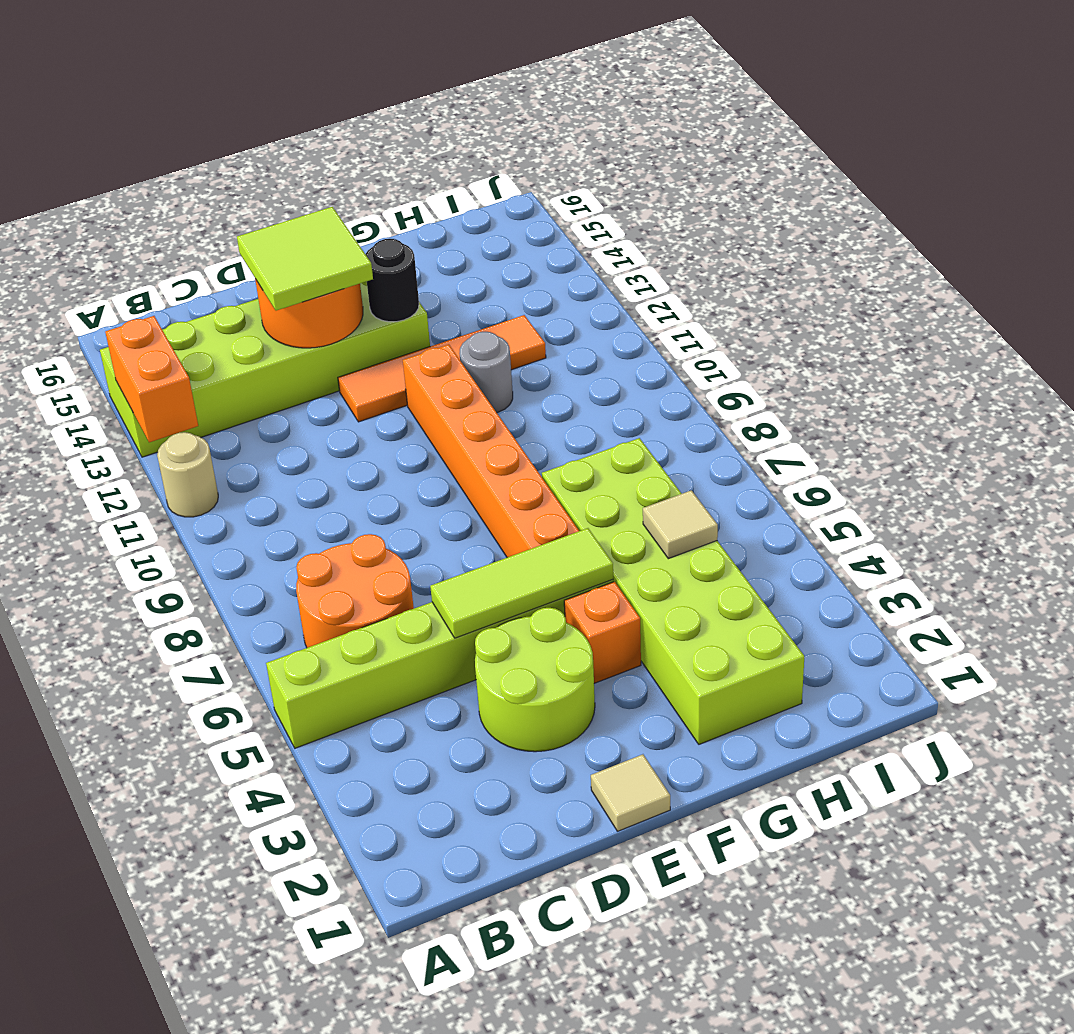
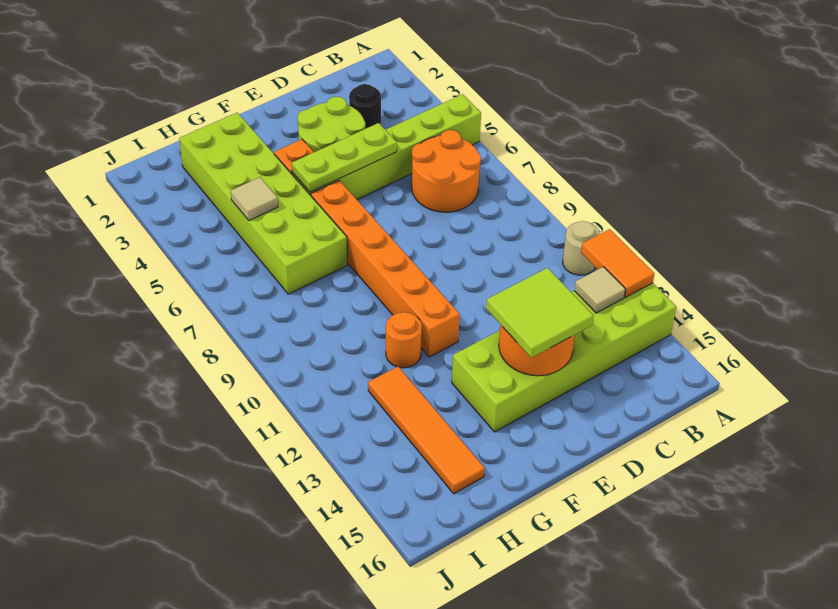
orange brick A12:A13 level 2 -> orange tile A12:A13 level 2
lime tile D5:F5 level 2 -> lime plate D5:F5 level 2
tan tile E1 level 1 -> tan tile B13 level 2
orange tile E12:H12 level 1 -> orange tile H12:H15 level 1
black round brick F13 level 2 -> black round brick C3 level 1
grey round brick G11 level 1 -> orange round brick G11 level 1

